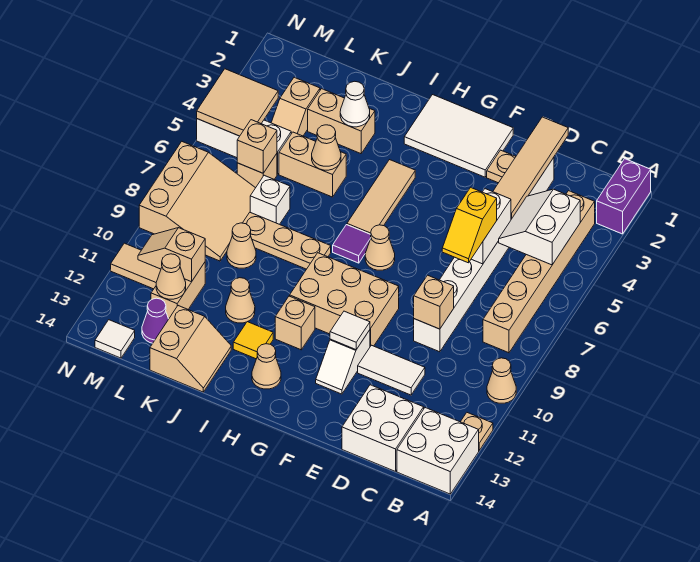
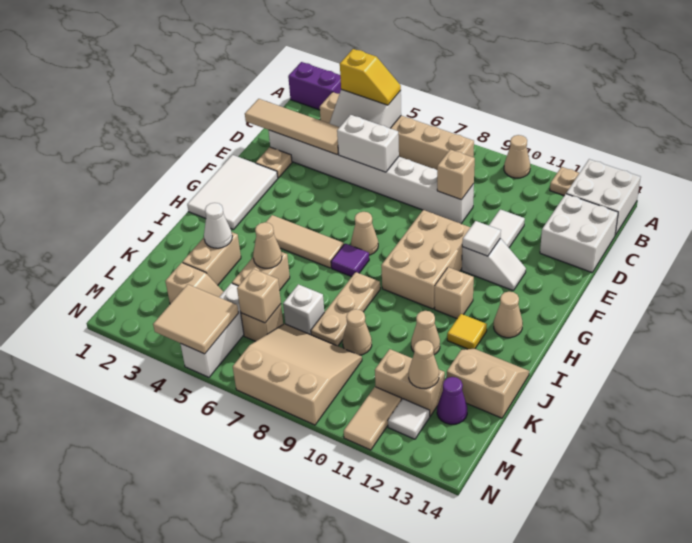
yellow slope D6:D7 level 3 top 6 -> yellow slope B4:B5 level 3 top 4
tan slope L11:M11 level 2 top L -> none
white tile M14 level 1 -> white tile M12 level 1

